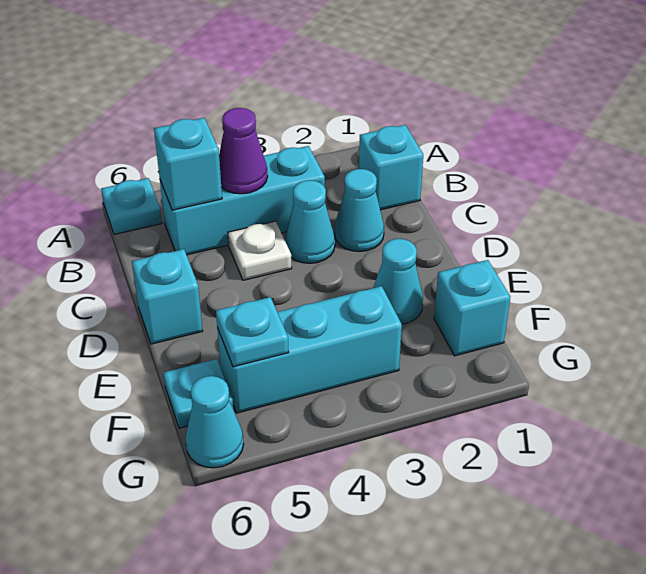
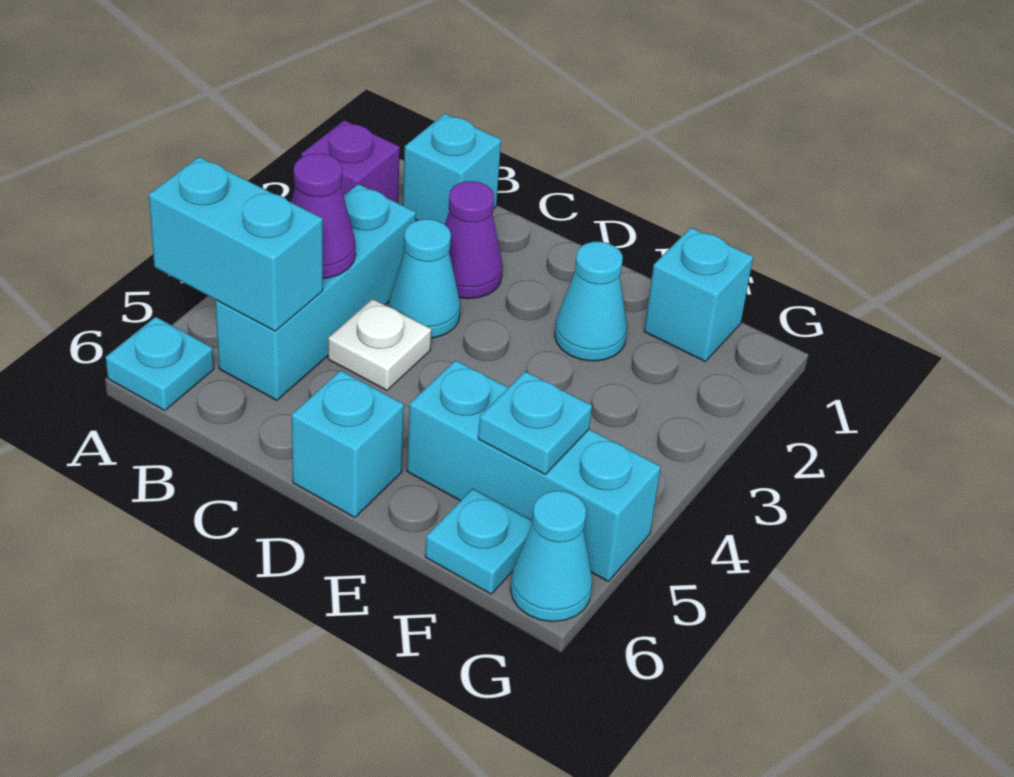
none -> purple brick A2 level 1
cyan brick B5 level 2 -> cyan brick A5:B5 level 2
cyan cone C2 level 1 -> purple cone C2 level 1
cyan brick F3:F5 level 1 -> cyan brick E5:G5 level 1

